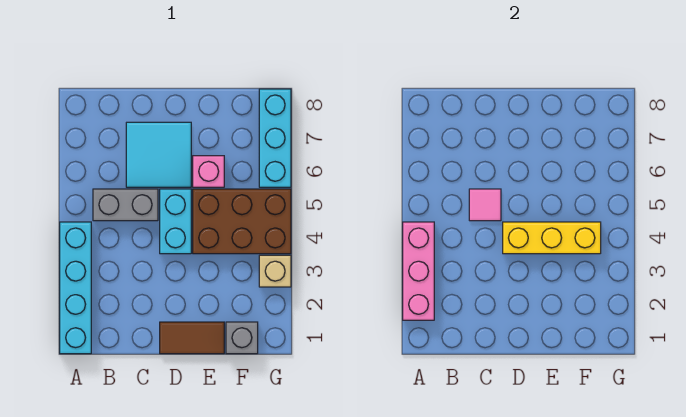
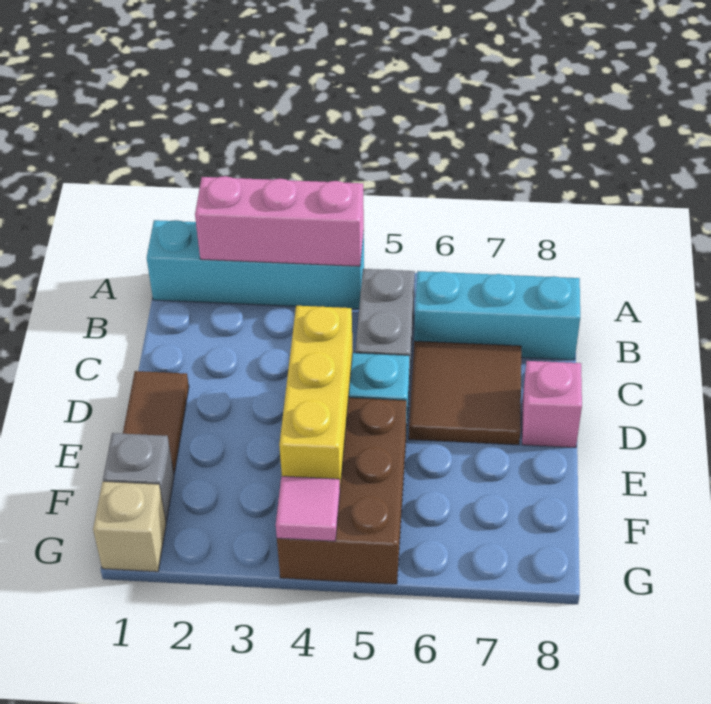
pink tile C5 level 2 -> pink tile G4 level 2
cyan tile C6:D7 level 1 -> brown tile C6:D7 level 1
pink brick E6 level 1 -> pink brick D8 level 1
tan brick G3 level 1 -> tan brick G1 level 1
cyan brick G6:G8 level 1 -> cyan brick B6:B8 level 1

